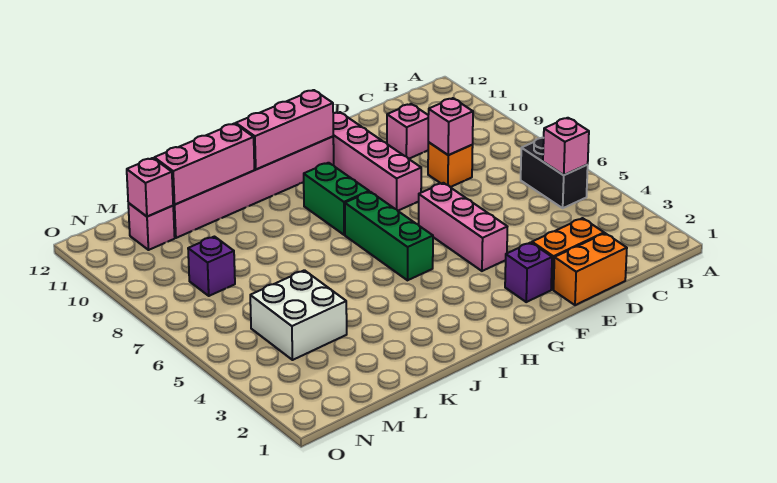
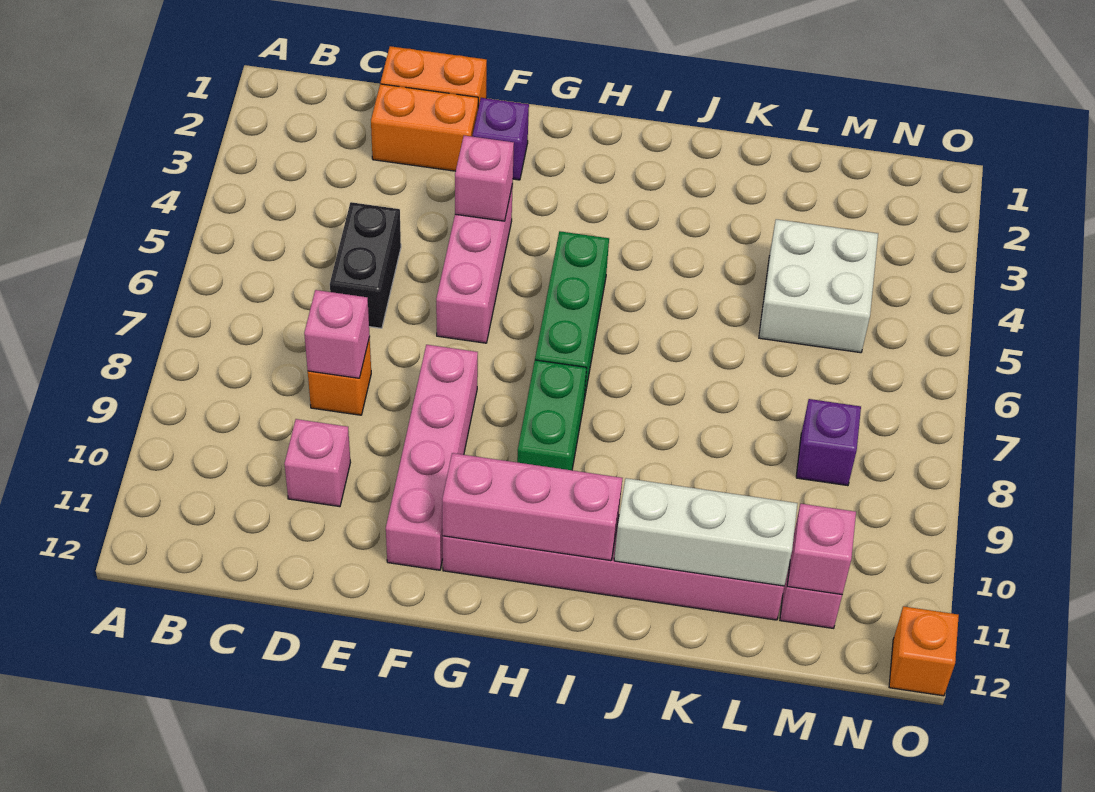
black brick B5:B6 level 1 -> black brick D5:D6 level 1
pink brick B5 level 2 -> pink brick F4 level 2
pink brick J11:L11 level 2 -> white brick J11:L11 level 2
none -> orange brick O12 level 1

